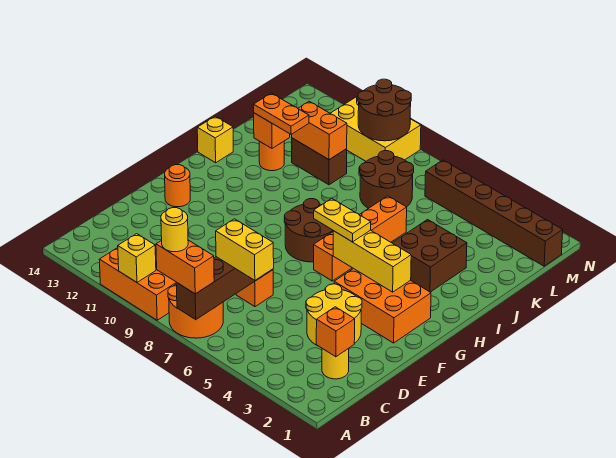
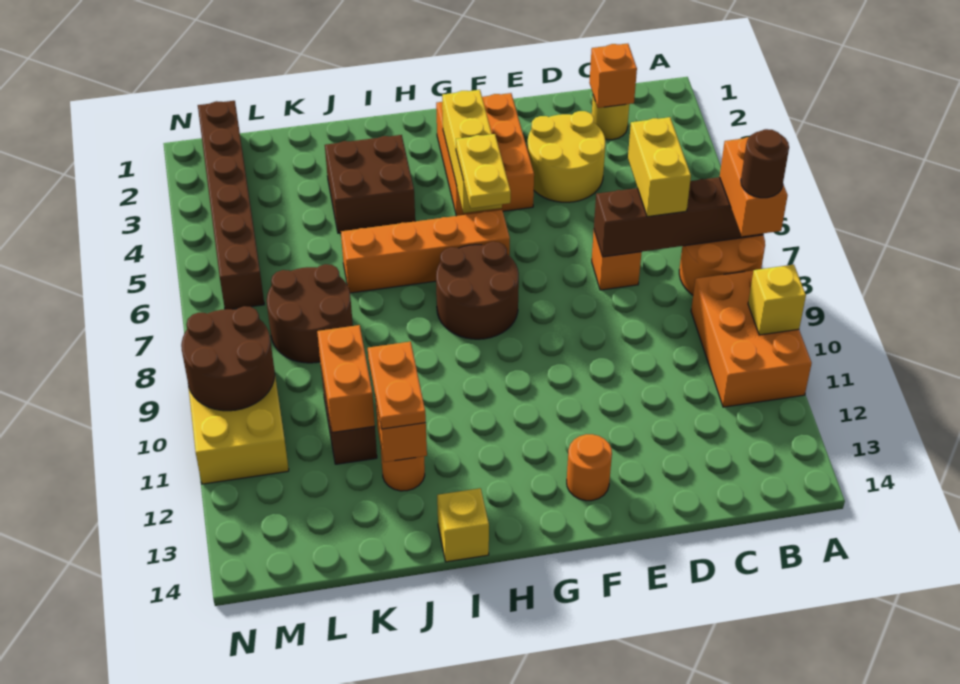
yellow round brick A8 level 4 -> brown round brick A8 level 4

